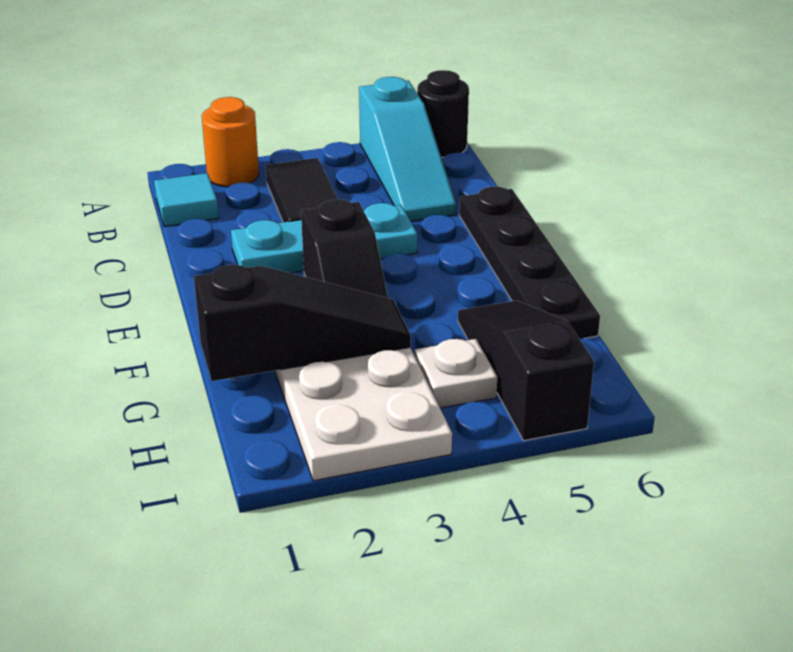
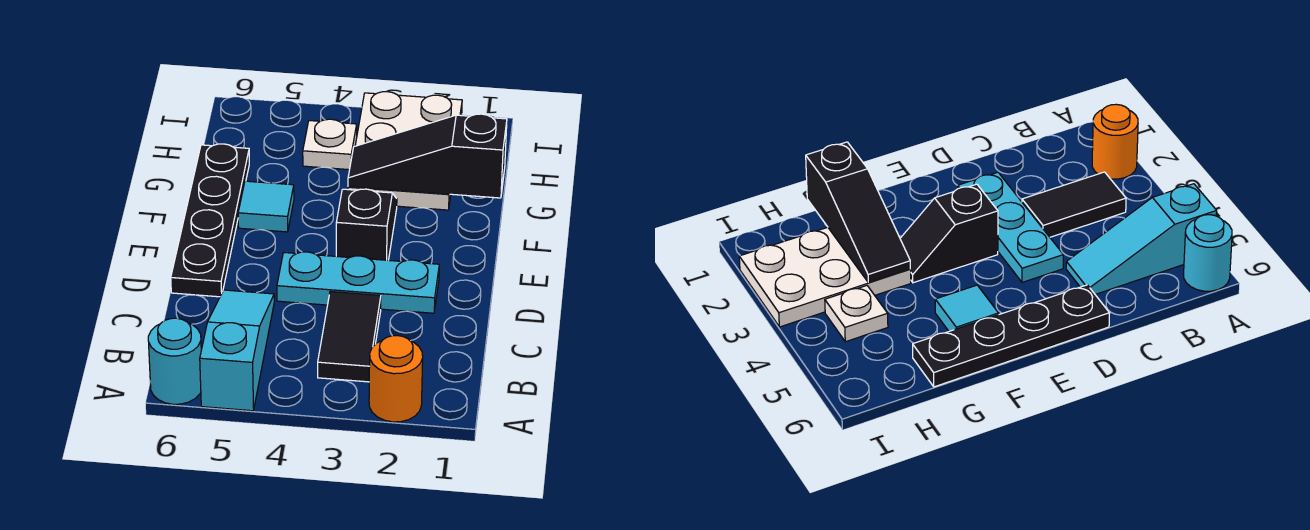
black round brick A6 level 1 -> cyan round brick A6 level 1
cyan tile B1 level 1 -> cyan tile F5 level 1
black slope G5:I5 level 1 top I -> none

